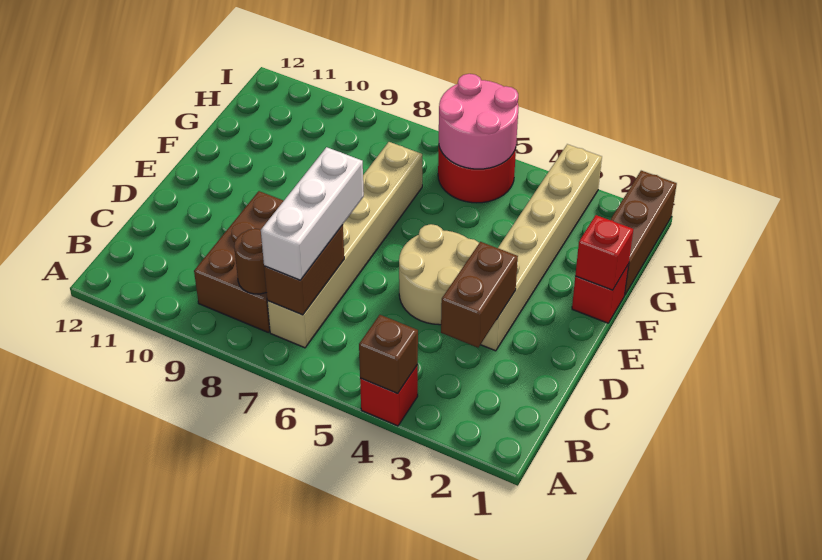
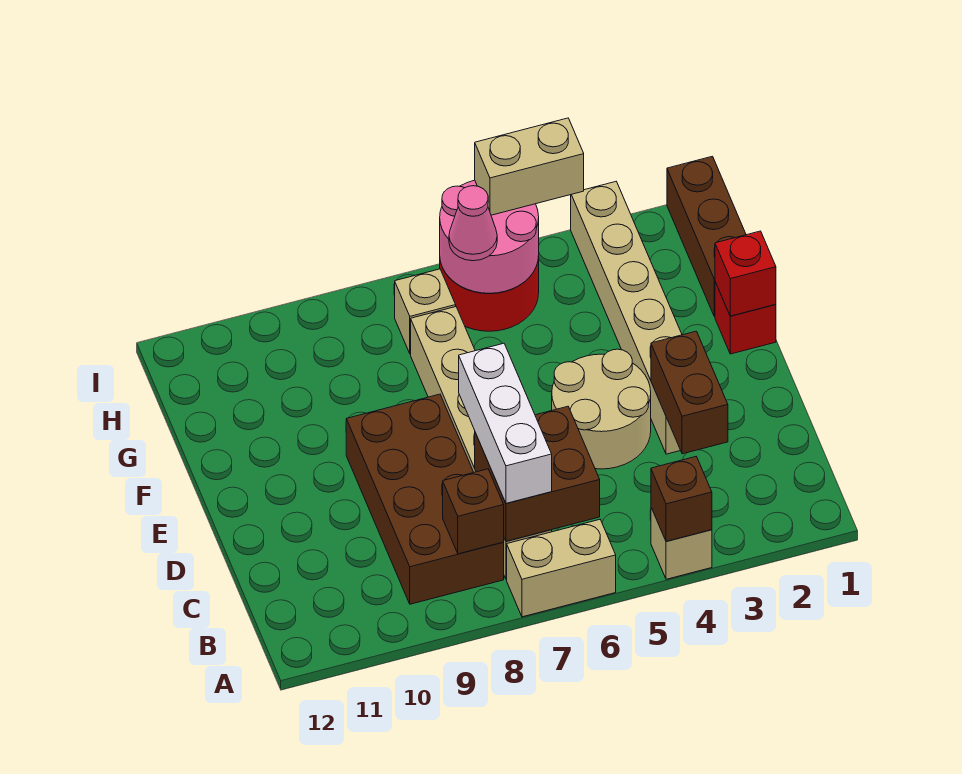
red brick A4 level 1 -> tan brick A4 level 1
none -> tan brick A6:A7 level 1
brown brick B7:C7 level 2 -> brown brick B6:C7 level 2
brown brick B8:D9 level 1 -> brown brick B8:E9 level 1
brown round brick B8 level 2 -> brown brick B8 level 2
none -> pink cone H6 level 3
none -> tan brick H7 level 1
none -> tan brick I4:I5 level 3

